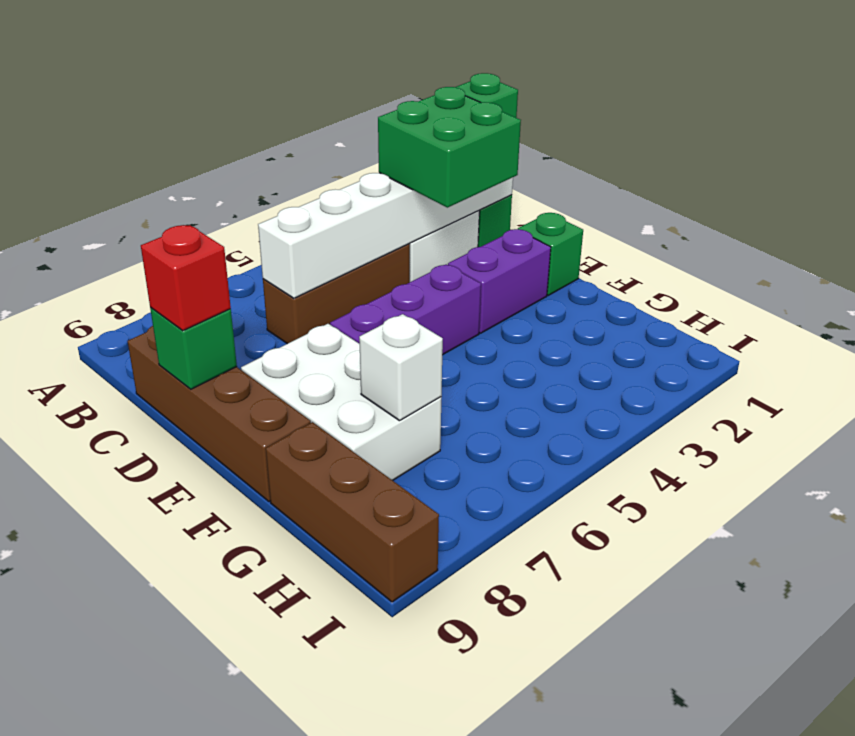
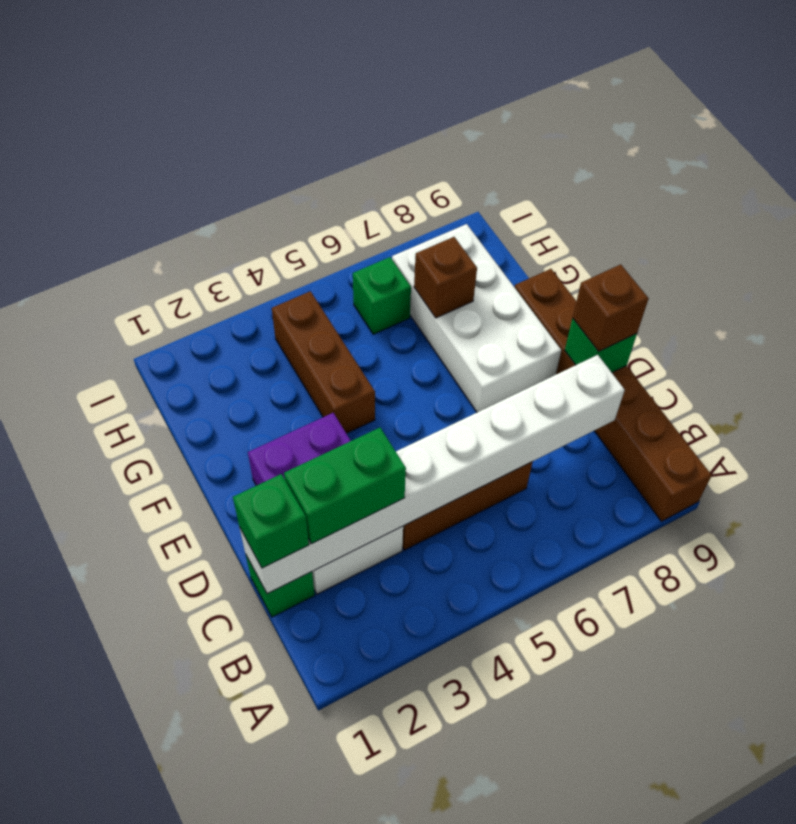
white brick C1:C6 level 2 -> white brick C1:C8 level 2
green brick C2:D3 level 3 -> green brick C2:C3 level 3
brown brick C9:F9 level 1 -> brown brick A9:F9 level 1
red brick D9 level 3 -> brown brick D9 level 3
green brick E1 level 1 -> green brick H6 level 1
purple brick E4:E6 level 1 -> none
white brick E7:G8 level 1 -> white brick E7:H8 level 1
white brick G7 level 2 -> brown brick G7 level 2
brown brick G9:I9 level 1 -> brown brick F4:H4 level 1

